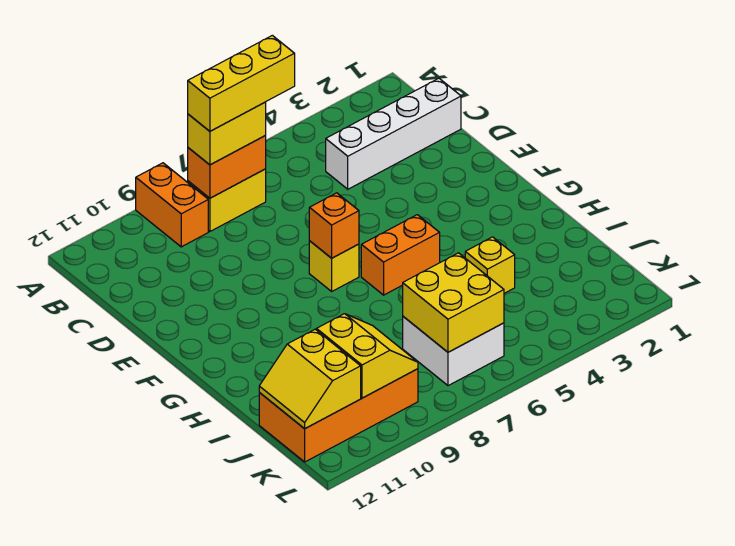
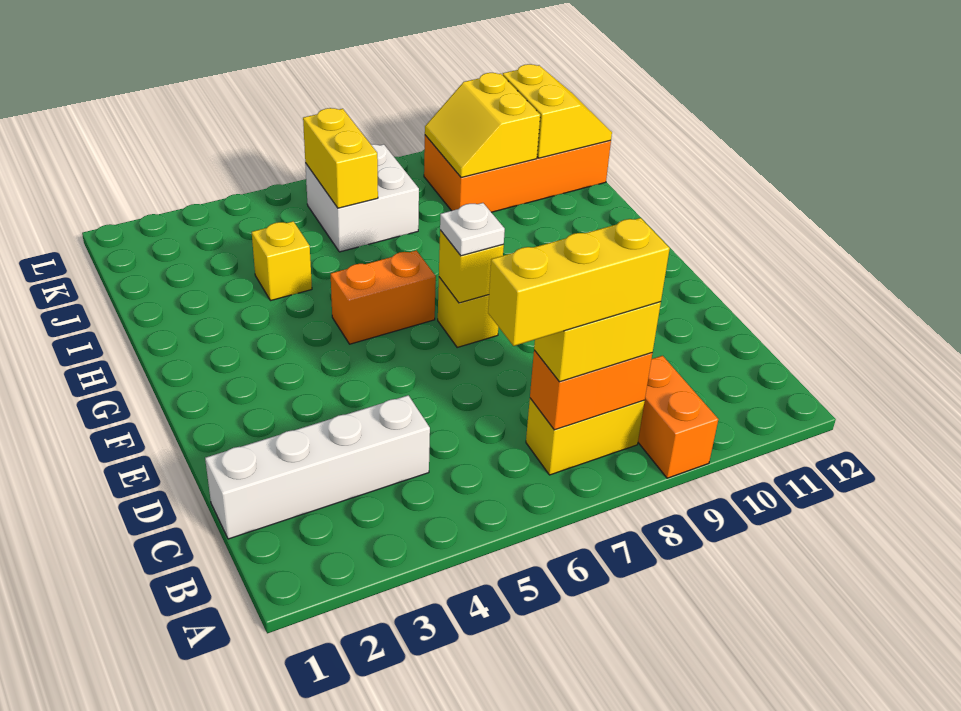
orange brick F7 level 2 -> yellow brick F7 level 2
none -> white plate F7 level 3
yellow brick J6:K7 level 2 -> yellow brick J6:K6 level 2

